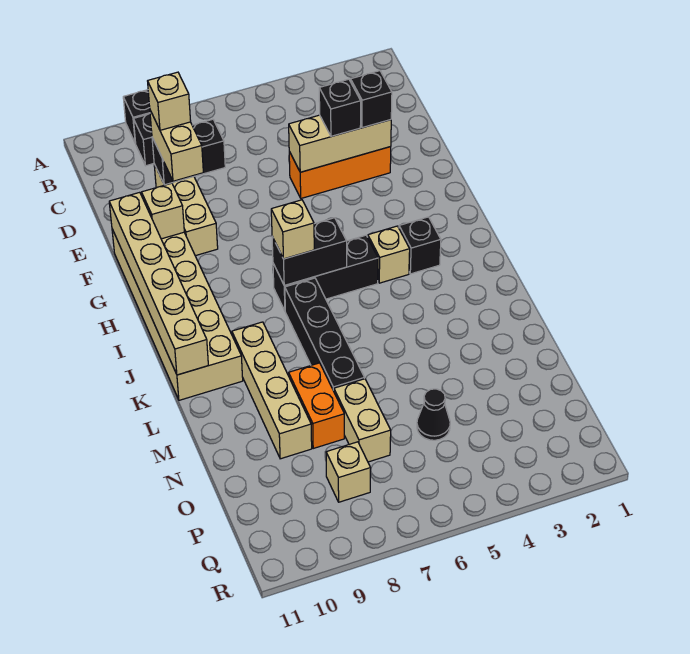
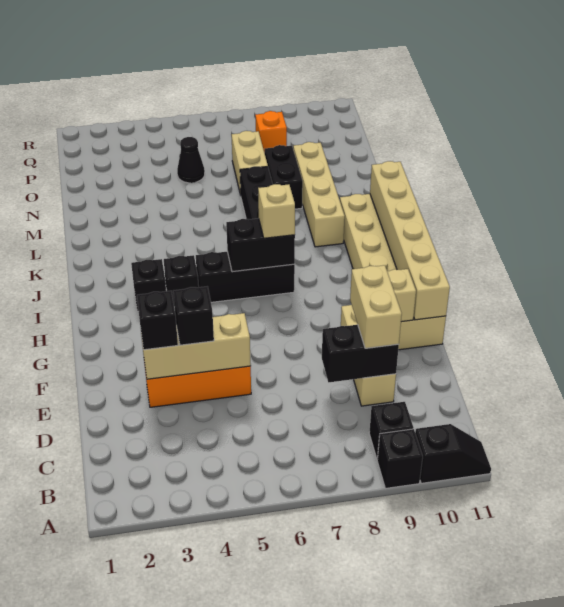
none -> black slope A10:A11 level 1 top 10
tan brick D9 level 4 -> none
tan brick I4 level 1 -> black brick I4 level 1
orange brick M8:N8 level 1 -> black brick M8:N8 level 1
tan brick P8 level 1 -> orange brick P8 level 1

